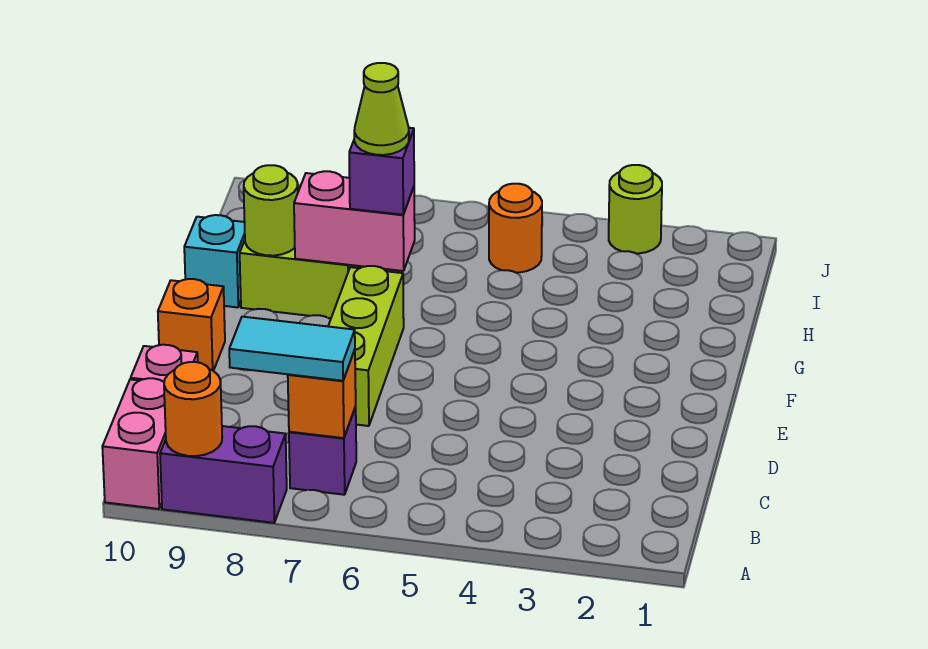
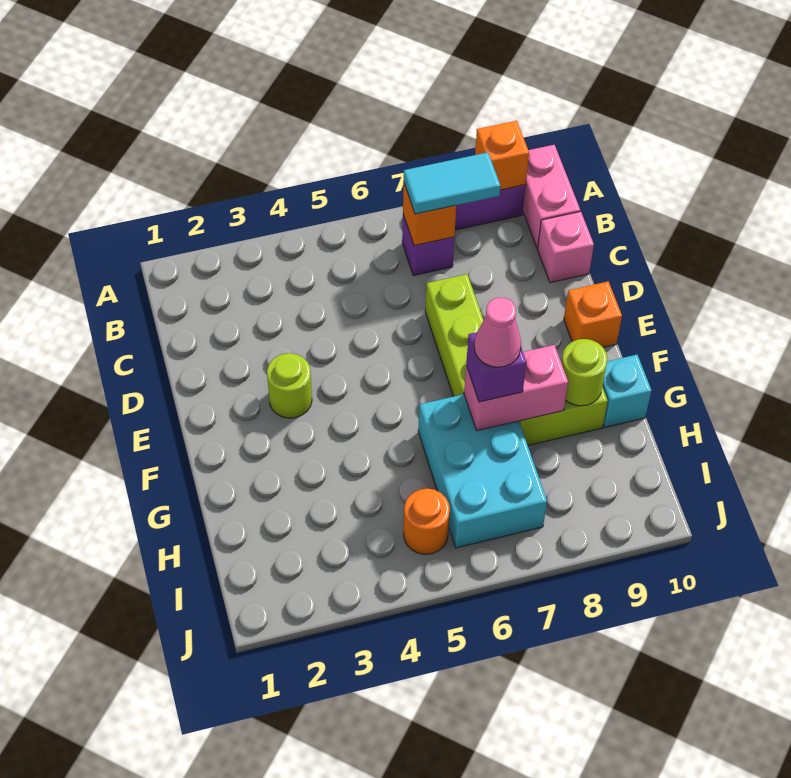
orange round brick A9 level 2 -> orange brick A9 level 2
none -> cyan brick G6:I7 level 1
lime cone G7 level 4 -> pink cone G7 level 4
lime round brick J3 level 1 -> lime round brick E3 level 1

